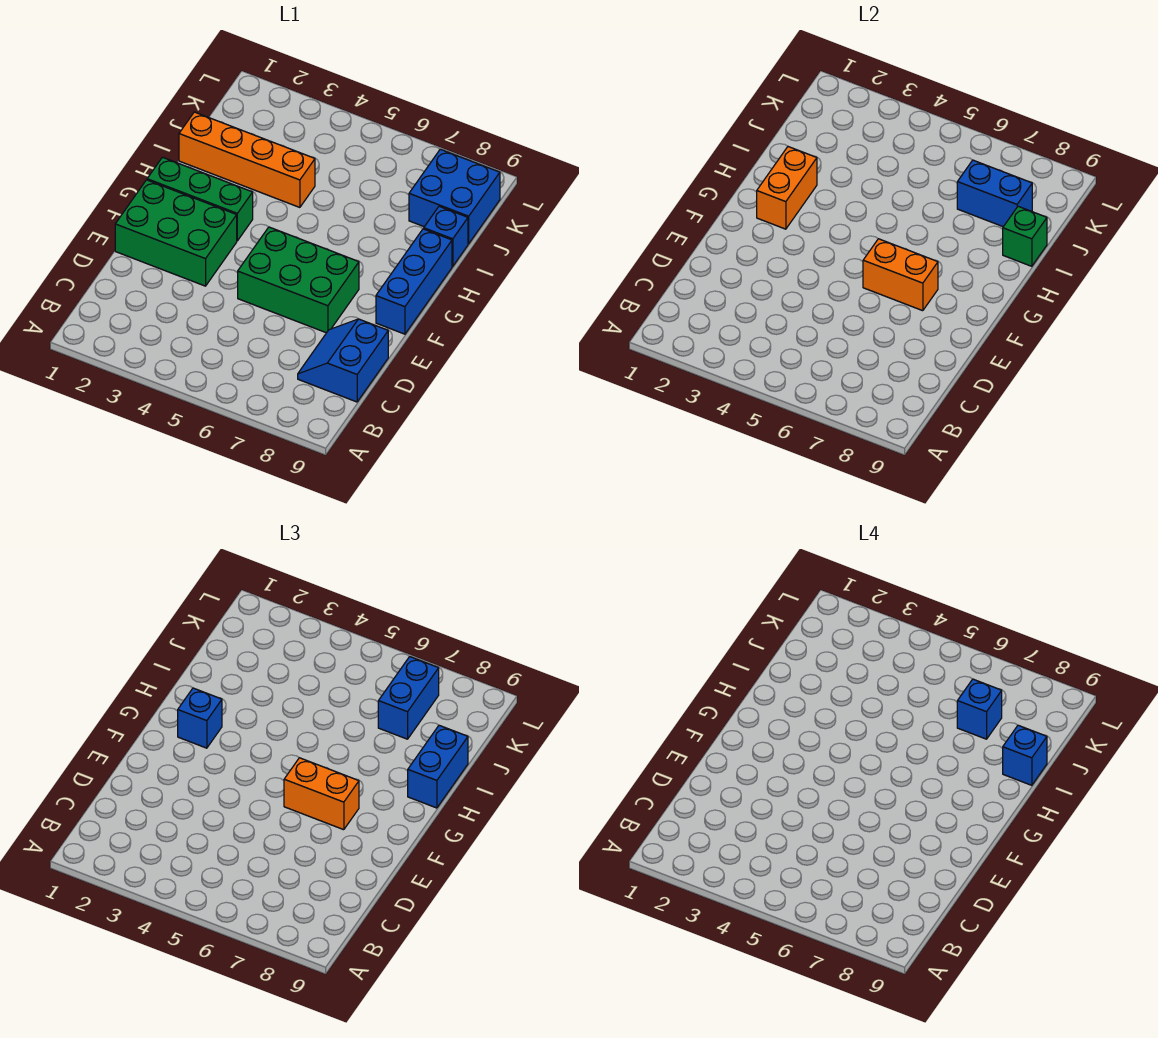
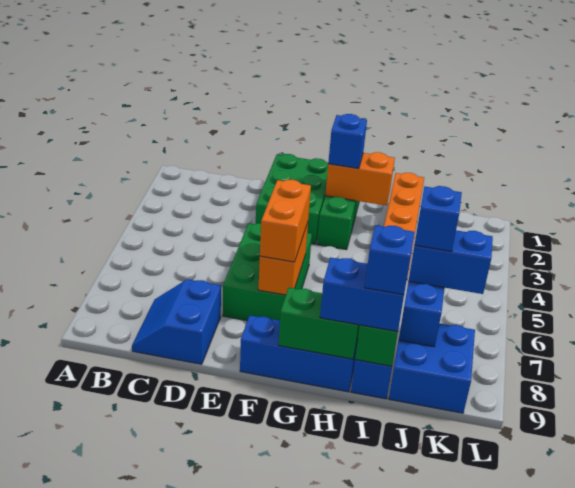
blue slope C8:D9 level 1 top 9 -> blue slope C8:D9 level 1 top D
none -> green brick G9:H9 level 2

